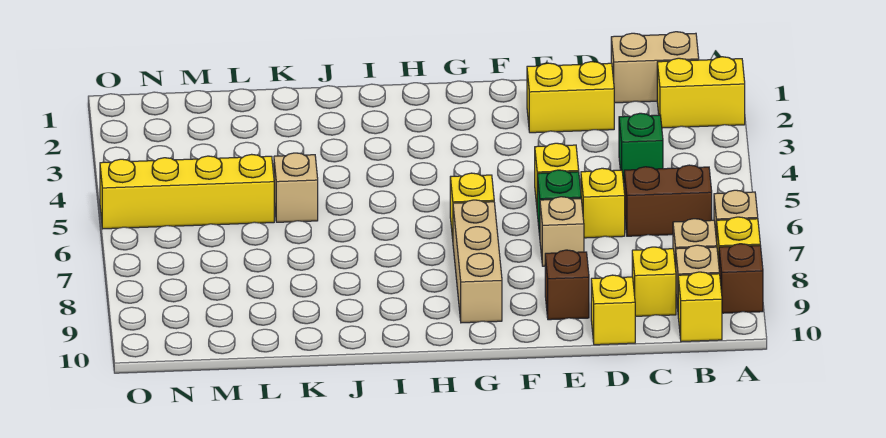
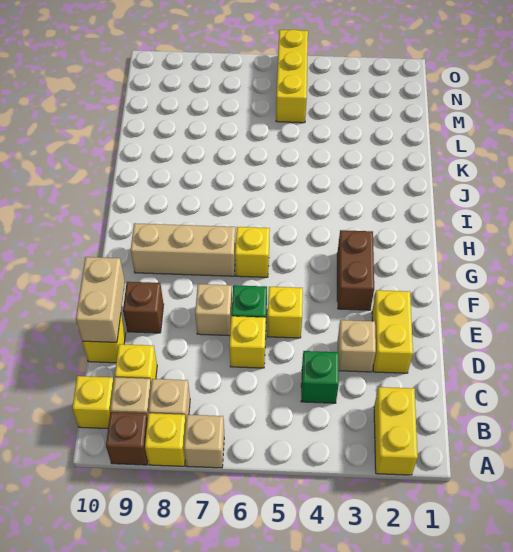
tan brick B1:C1 level 1 -> tan brick D10:E10 level 2
brown brick B6:C6 level 1 -> brown brick F3:G3 level 1
tan brick K5 level 1 -> tan brick D3 level 1
yellow brick L5:O5 level 1 -> yellow brick M5:O5 level 1

